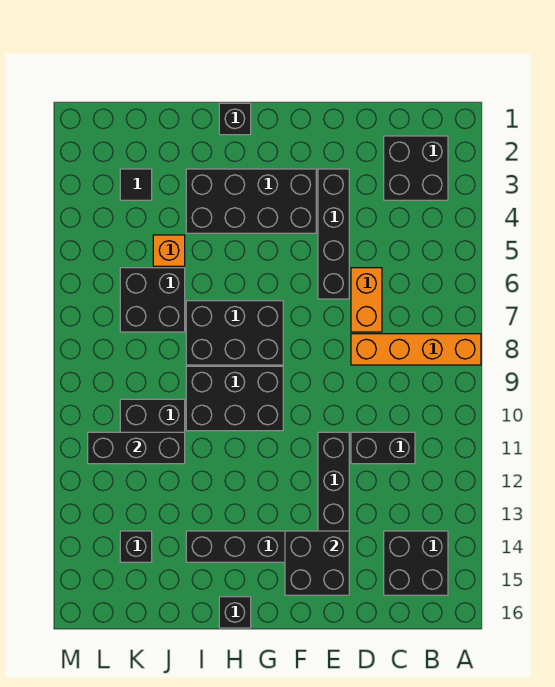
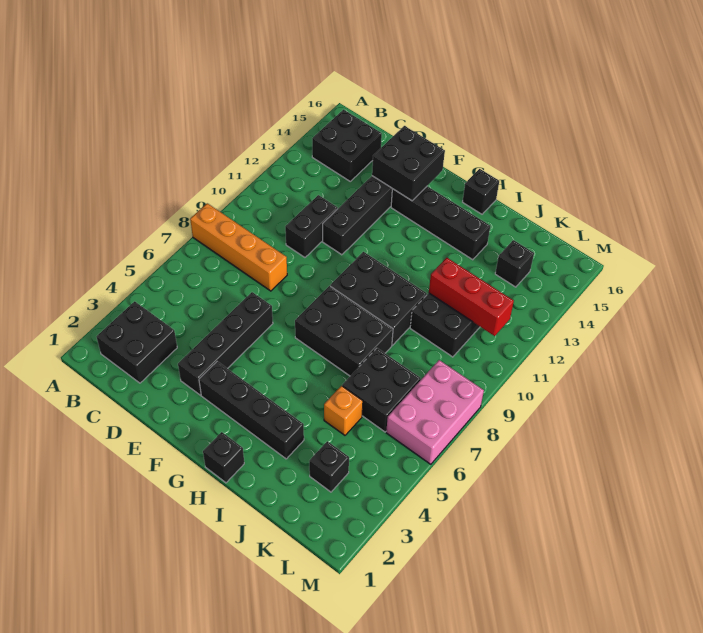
black brick C11:D11 level 1 -> black brick D10:D11 level 1
orange brick D6:D7 level 1 -> none
black brick F3:I4 level 1 -> black brick F3:I3 level 1
black brick J11:L11 level 2 -> red brick J11:L11 level 2
black tile K3 level 1 -> black brick K3 level 1
none -> pink brick L6:M8 level 1

